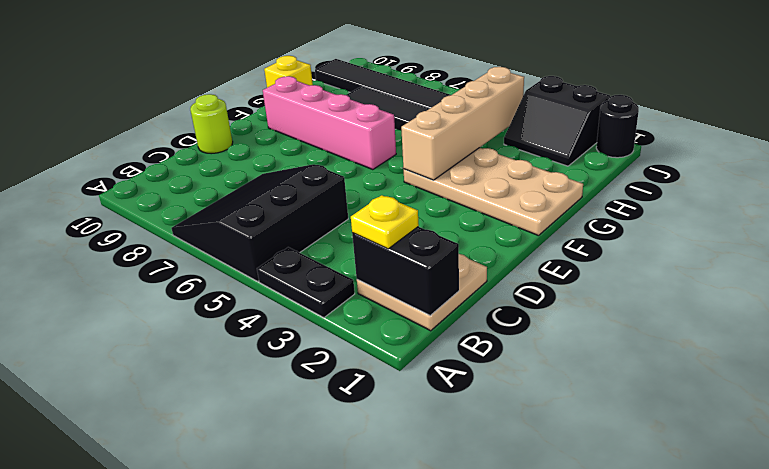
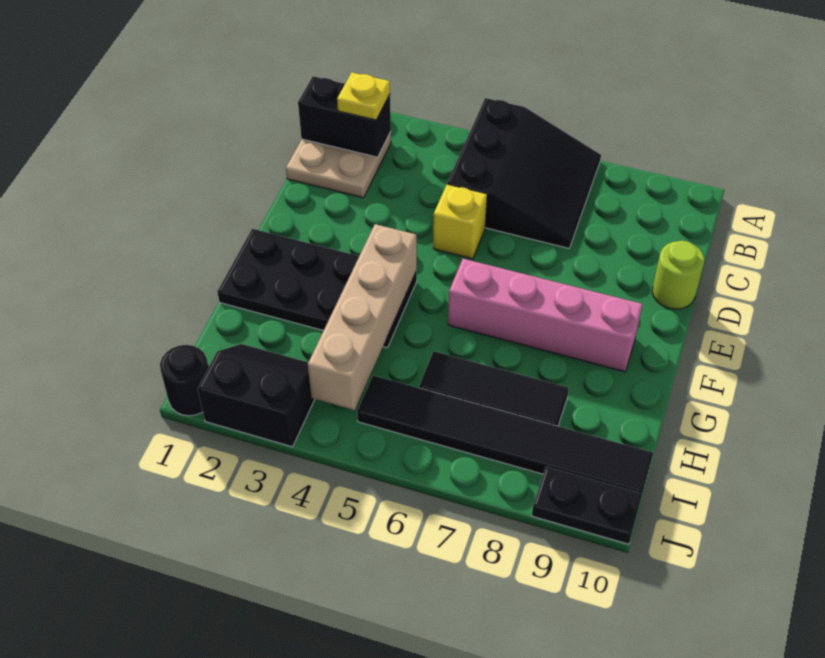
black plate A3:A4 level 1 -> black plate J9:J10 level 1
tan plate F1:G4 level 1 -> black plate F1:G4 level 1
yellow brick G10 level 1 -> yellow brick D5 level 1

